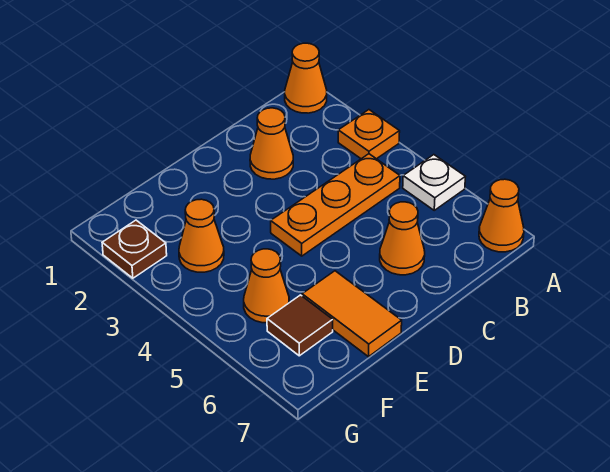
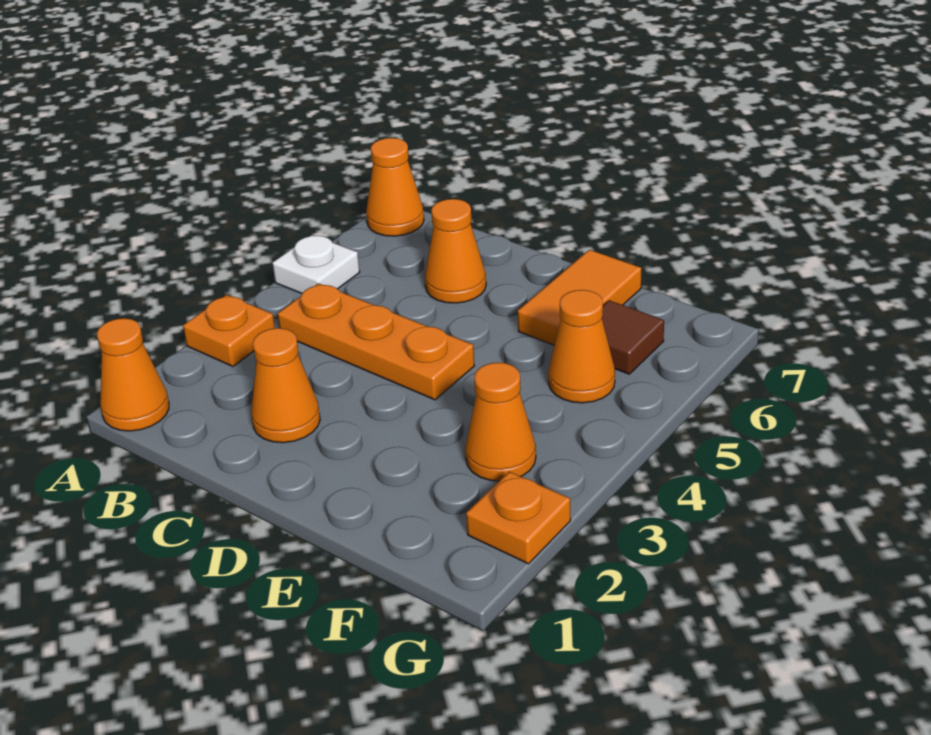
brown plate G2 level 1 -> orange plate G2 level 1

